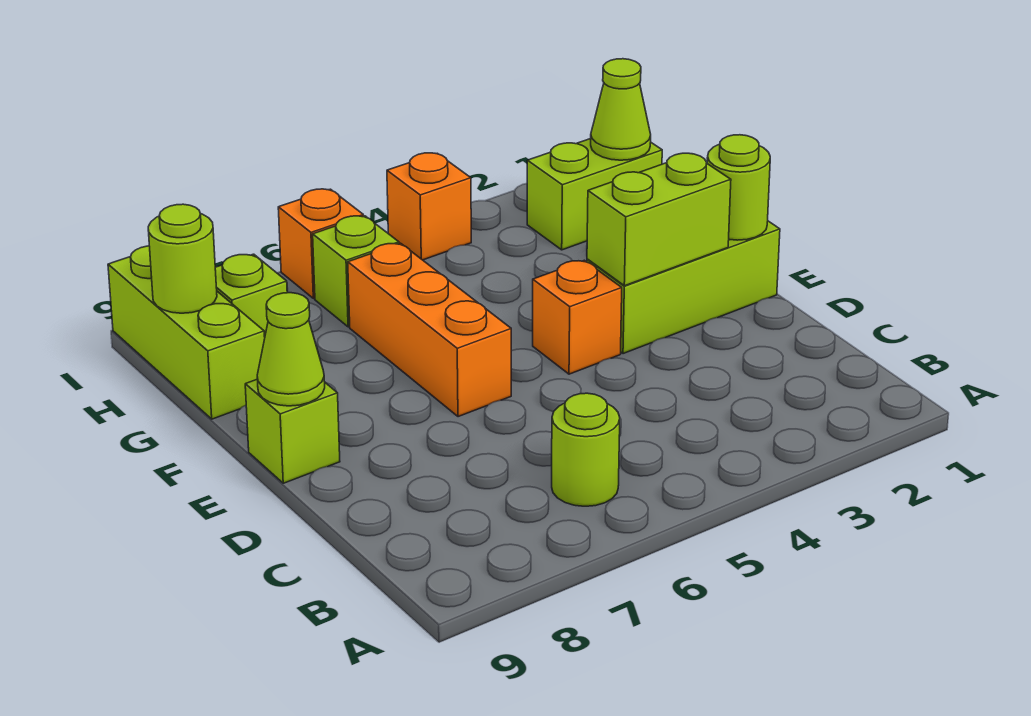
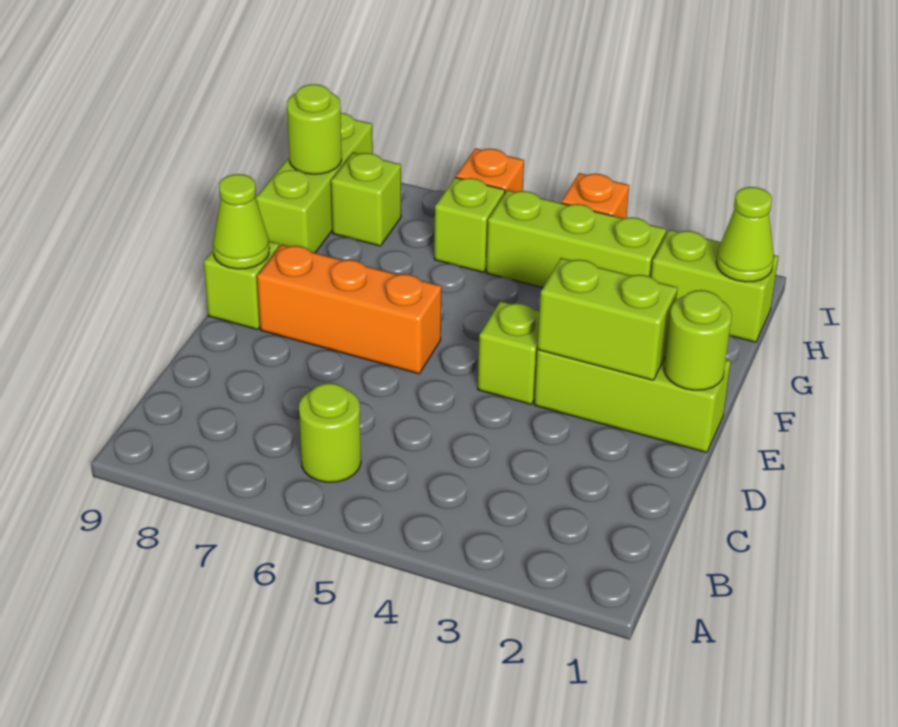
orange brick E4 level 1 -> lime brick E4 level 1
orange brick E6:G6 level 1 -> orange brick E6:E8 level 1
none -> lime brick H3:H5 level 1

